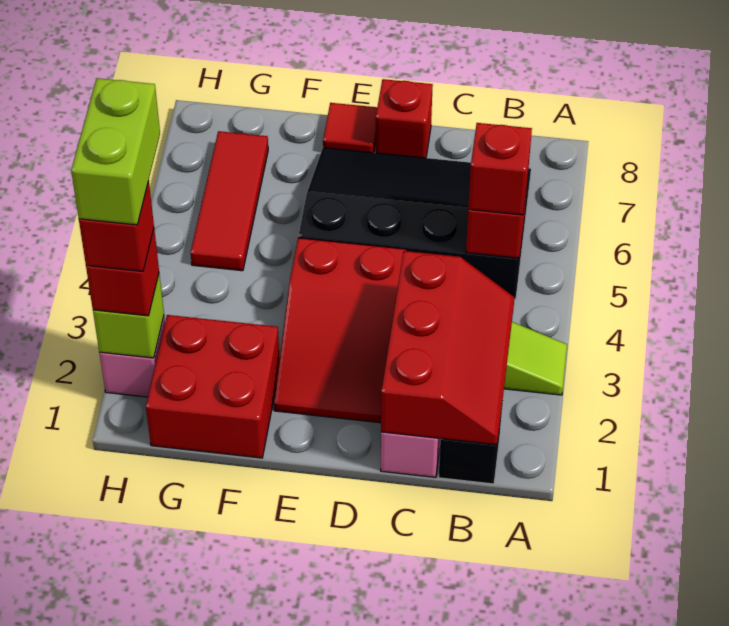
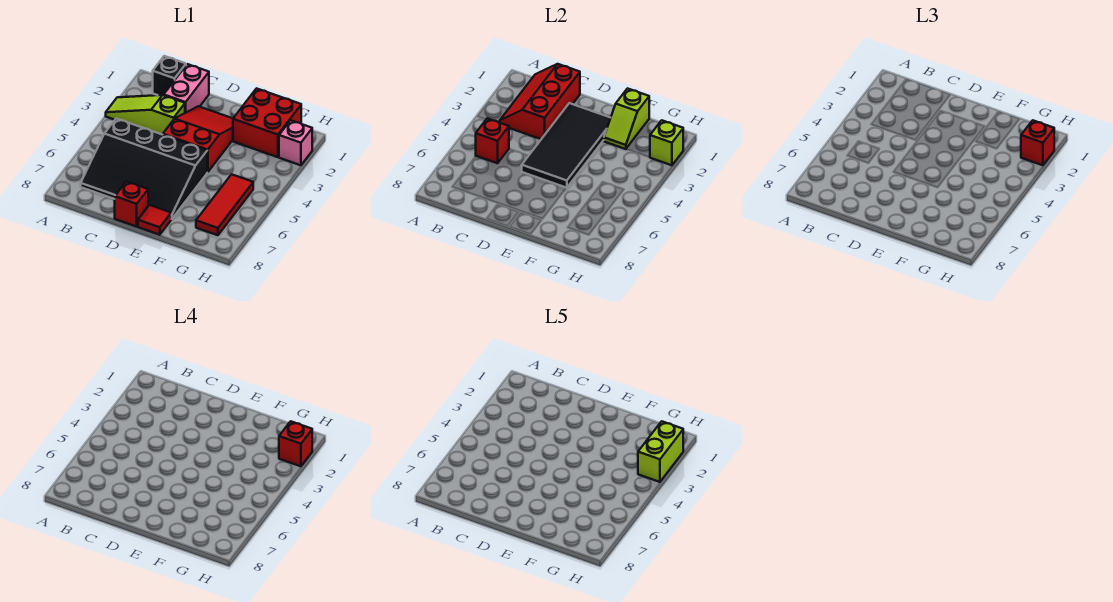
red brick B5 level 3 -> none
none -> black tile D2:E5 level 2
none -> lime slope F1:F2 level 2 top 1

